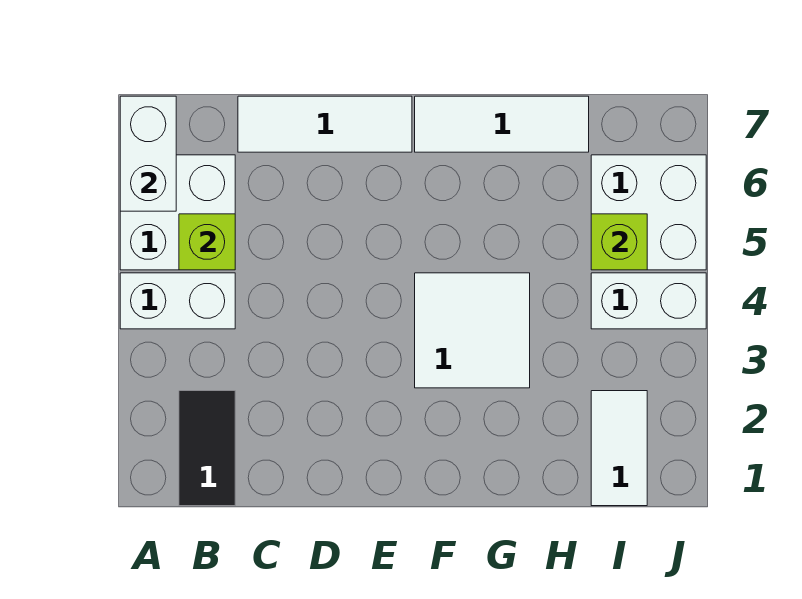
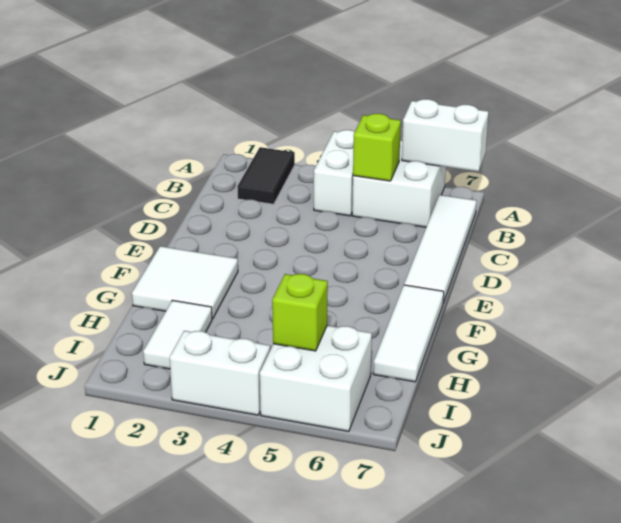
black tile B1:B2 level 1 -> black tile A2:B2 level 1
white tile C7:E7 level 1 -> white tile B7:E7 level 1
white tile F3:G4 level 1 -> white tile F1:G2 level 1
white tile I1:I2 level 1 -> white tile H2:I2 level 1
white brick I4:J4 level 1 -> white brick J3:J4 level 1

